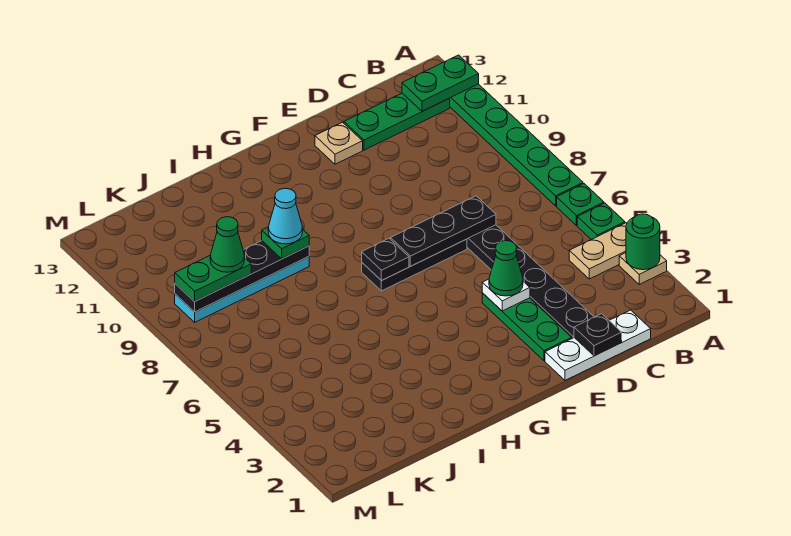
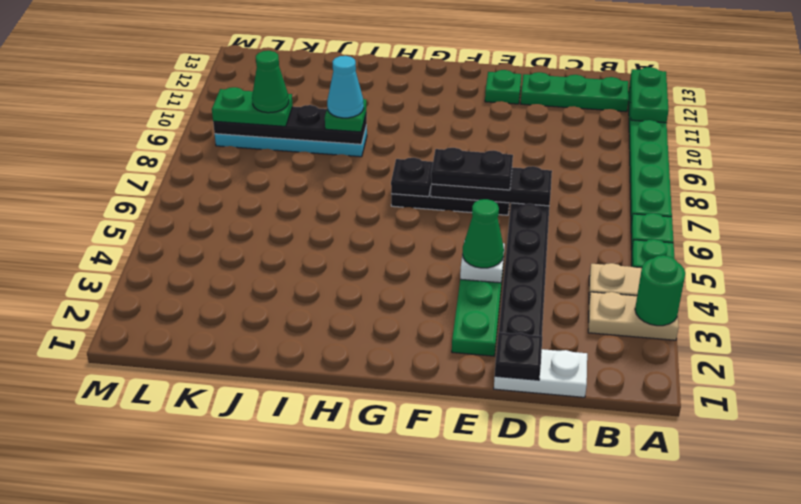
tan plate A3 level 1 -> tan plate A3:B3 level 1
green plate A12:B12 level 2 -> green plate A11:A12 level 2
white plate C1:E1 level 1 -> white plate C1:D1 level 1
none -> black plate E7:F7 level 3
tan plate E12 level 1 -> green plate E12 level 1

